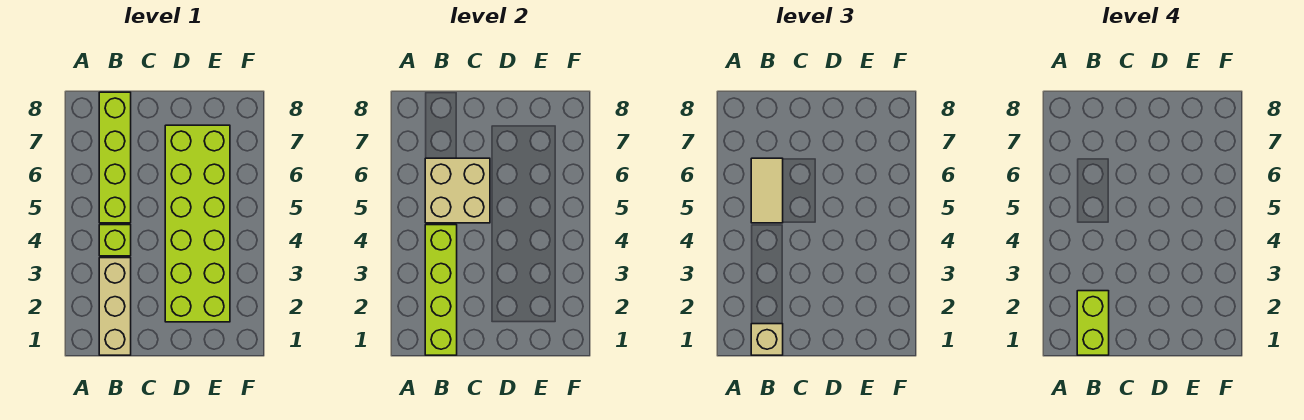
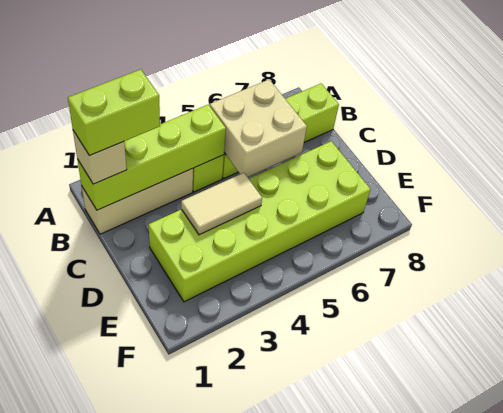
tan tile B5:B6 level 3 -> tan tile D3:D4 level 2

